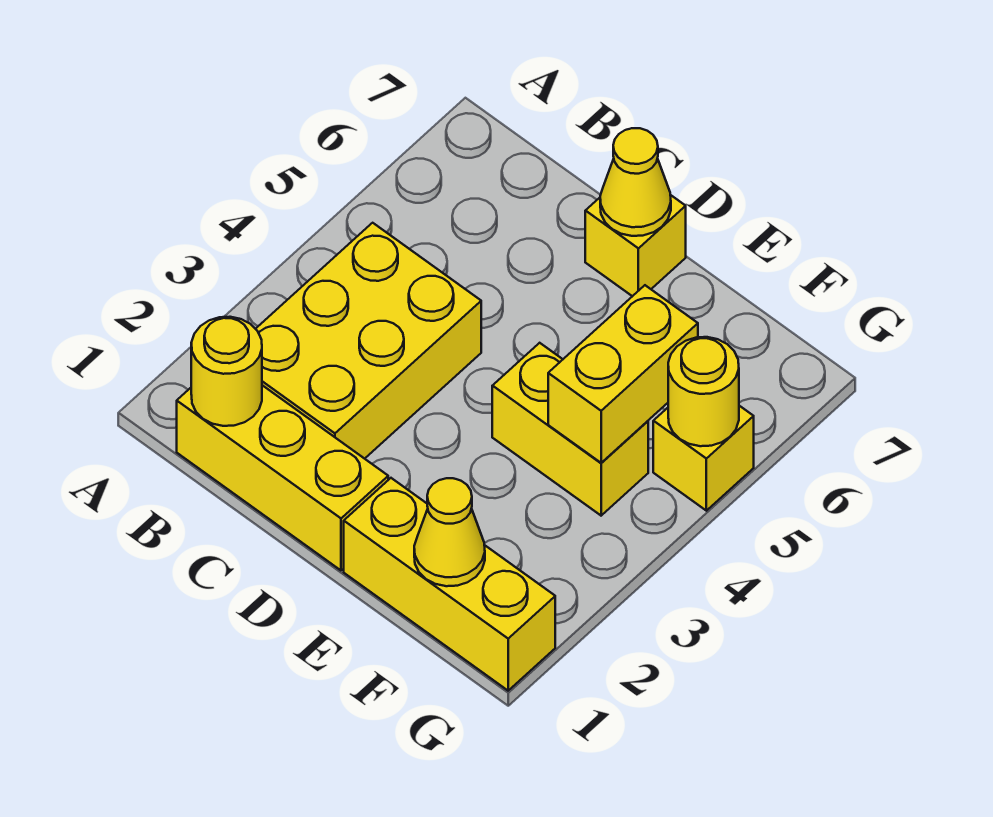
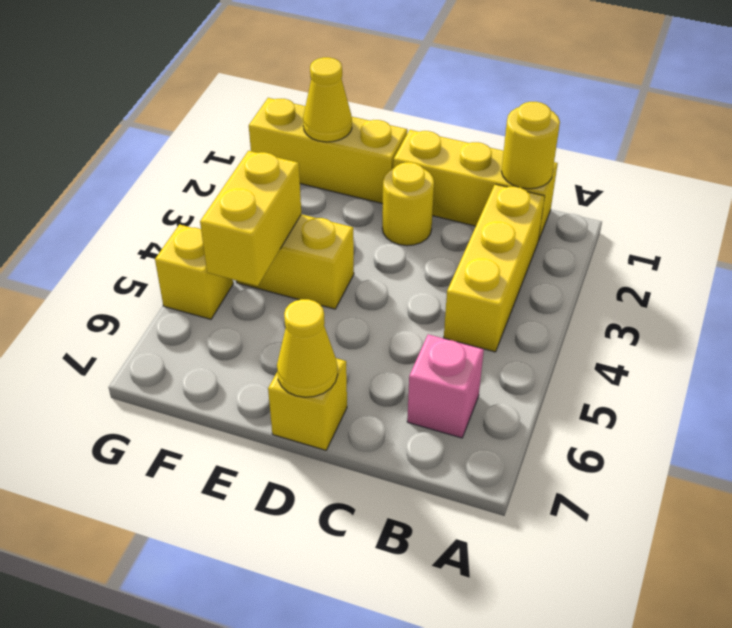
yellow brick B2:C4 level 1 -> yellow brick B2:B4 level 1
none -> pink brick B6 level 1
yellow round brick G5 level 2 -> yellow round brick D2 level 1

